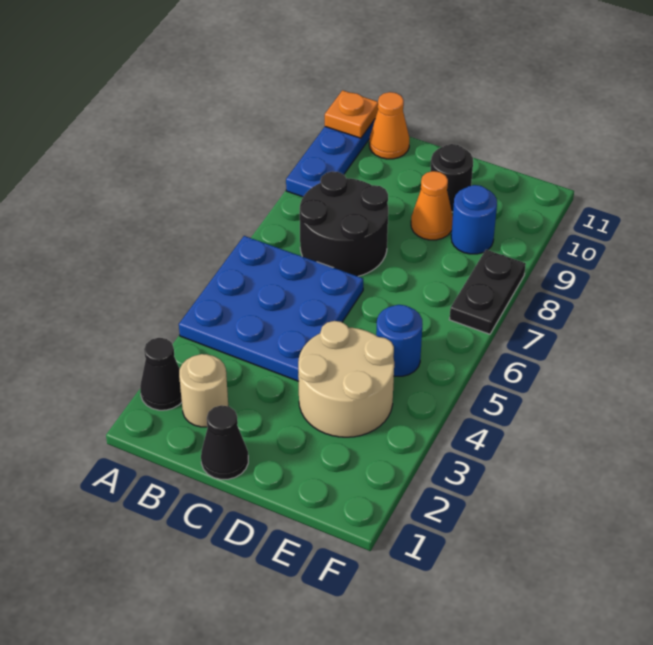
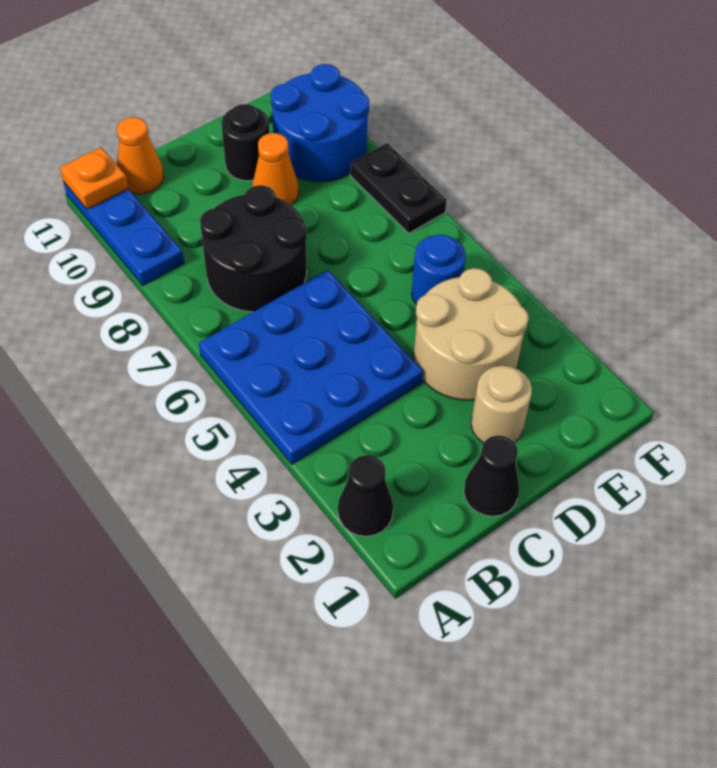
tan round brick B2 level 1 -> tan round brick D2 level 1
blue round brick E9 level 1 -> blue round brick E9:F10 level 1

